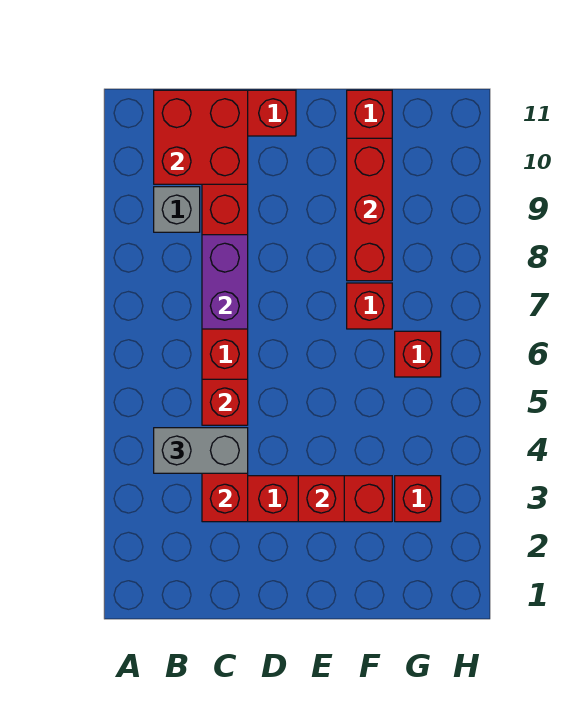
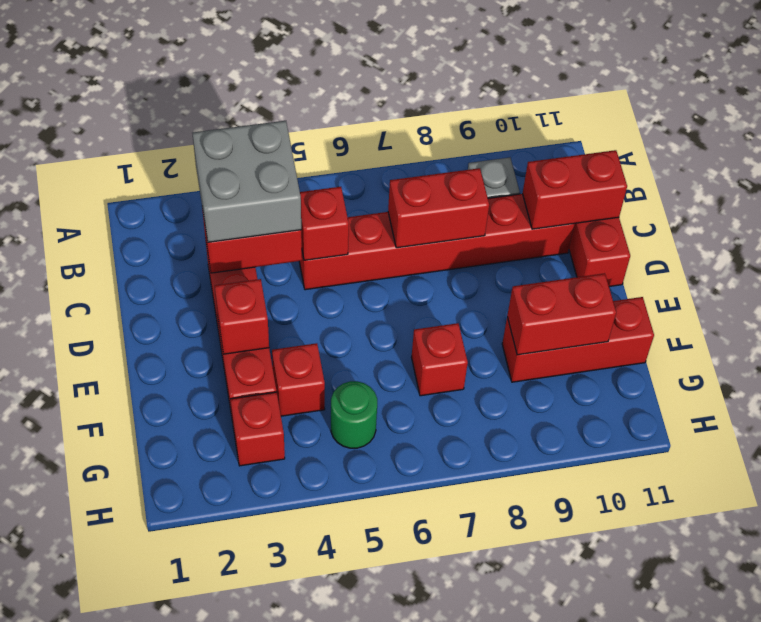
grey brick B4:C4 level 3 -> grey brick B3:C4 level 3
red brick B10:C11 level 2 -> red brick C10:C11 level 2
purple brick C7:C8 level 2 -> red brick C7:C8 level 2
red brick F8:F10 level 2 -> red brick F9:F10 level 2
none -> green round brick G5 level 1
red brick G6 level 1 -> red brick F4 level 1

